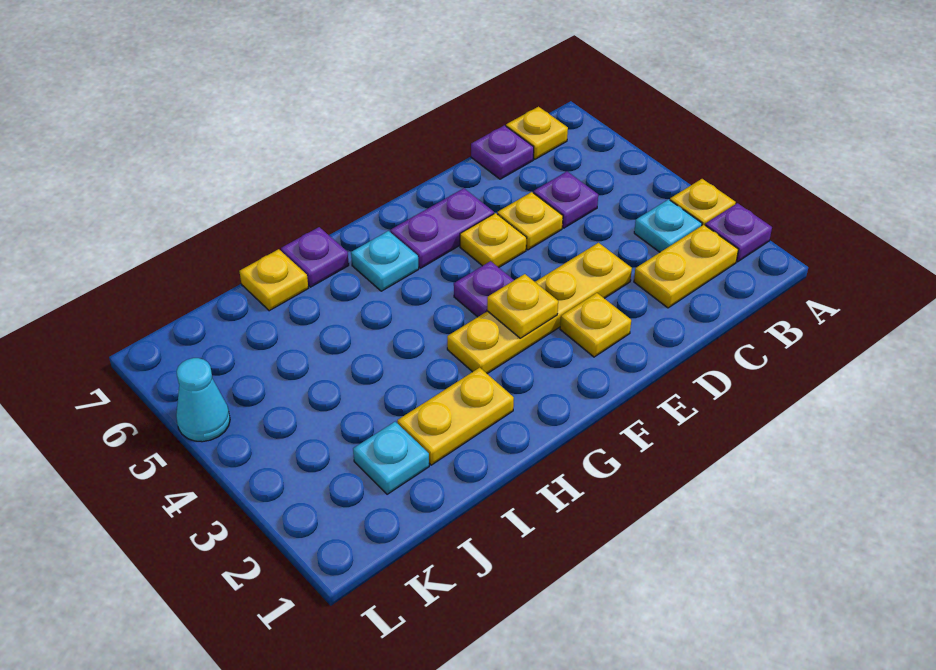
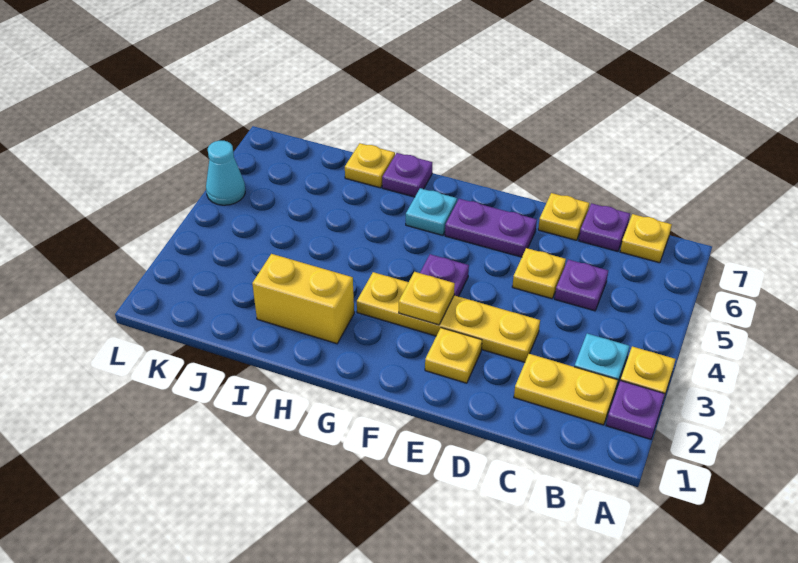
yellow plate E5 level 1 -> yellow plate D7 level 1
yellow plate H2:I2 level 1 -> yellow brick H2:I2 level 1
cyan plate J2 level 1 -> none

